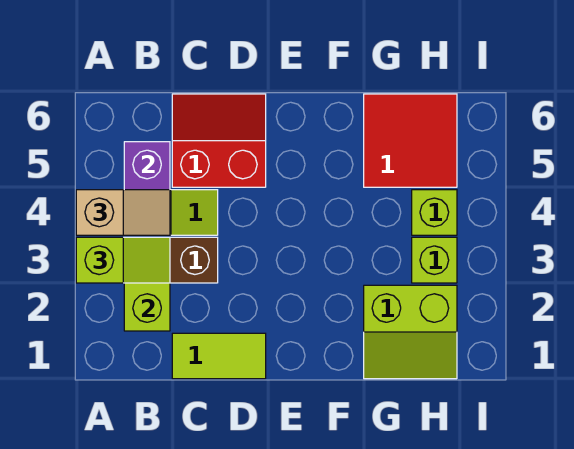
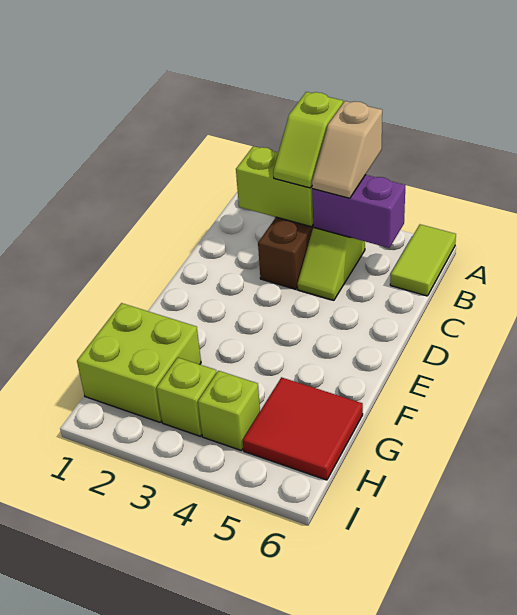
lime tile C1:D1 level 1 -> lime tile A6:B6 level 1
red slope C5:D6 level 1 top 5 -> none
lime slope G1:H2 level 1 top 2 -> lime brick G1:H2 level 1

